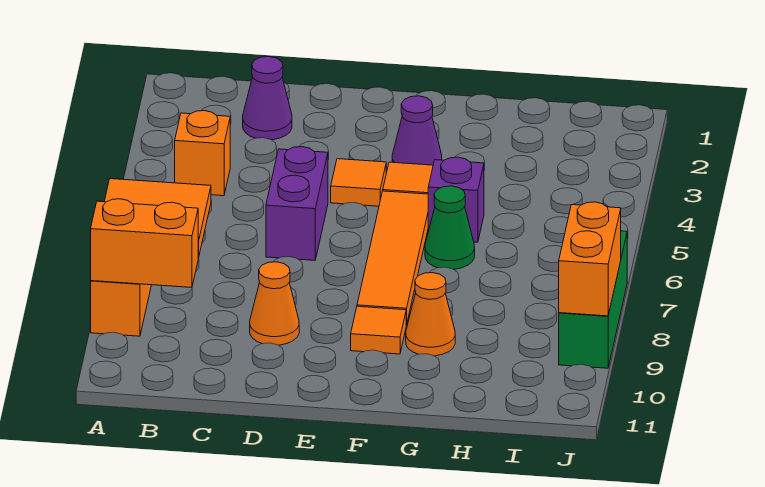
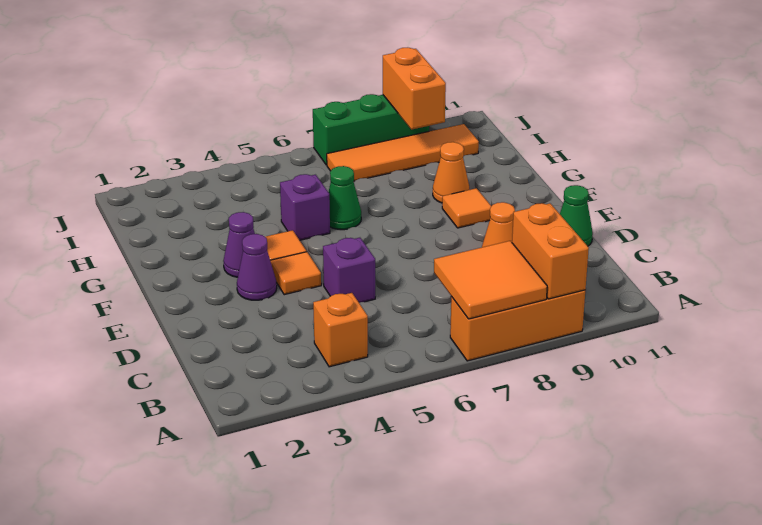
purple cone C2 level 1 -> purple cone E3 level 1
purple brick D5:D6 level 1 -> purple brick D5 level 1
none -> green cone D11 level 1
orange tile F5:F8 level 1 -> orange tile I7:I10 level 1
orange brick J8:J9 level 2 -> orange brick I9:J9 level 2

